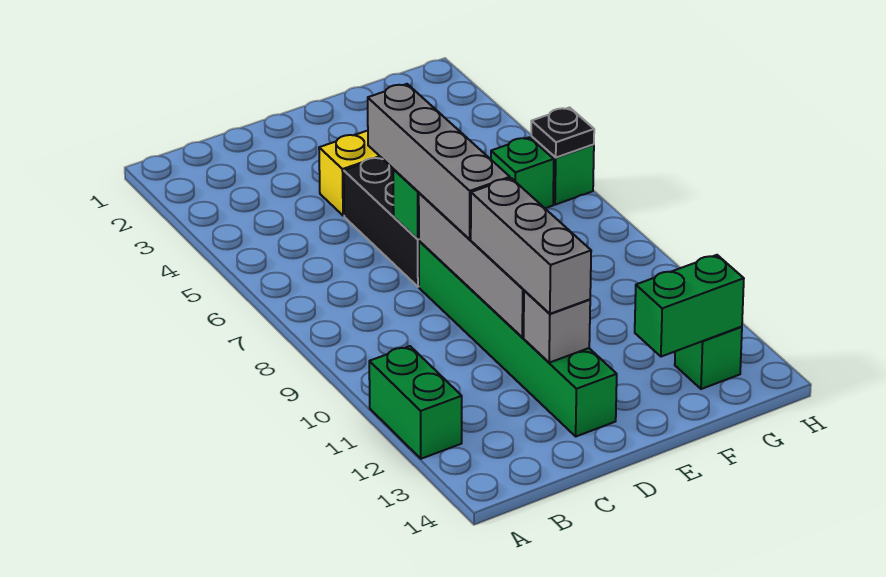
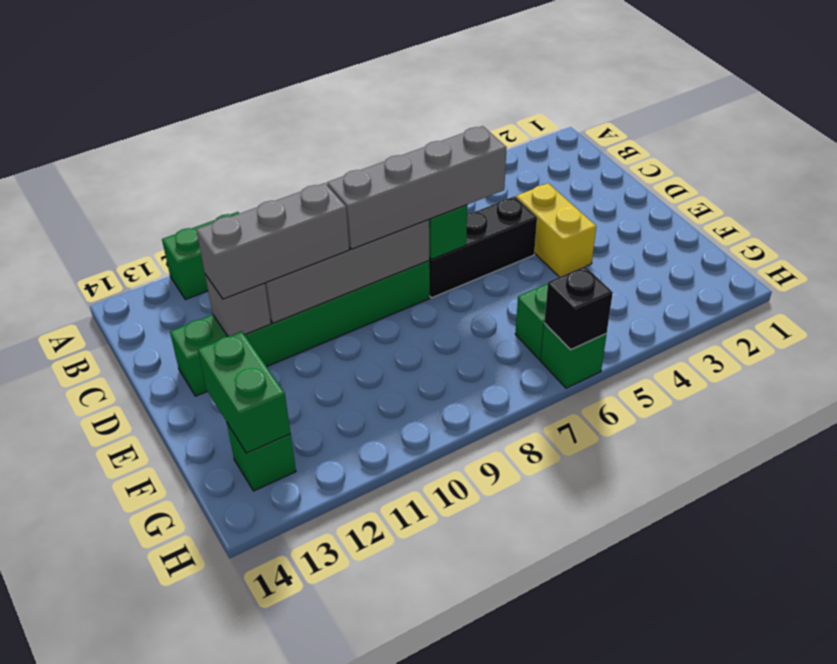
black plate H6 level 2 -> black brick H6 level 2

